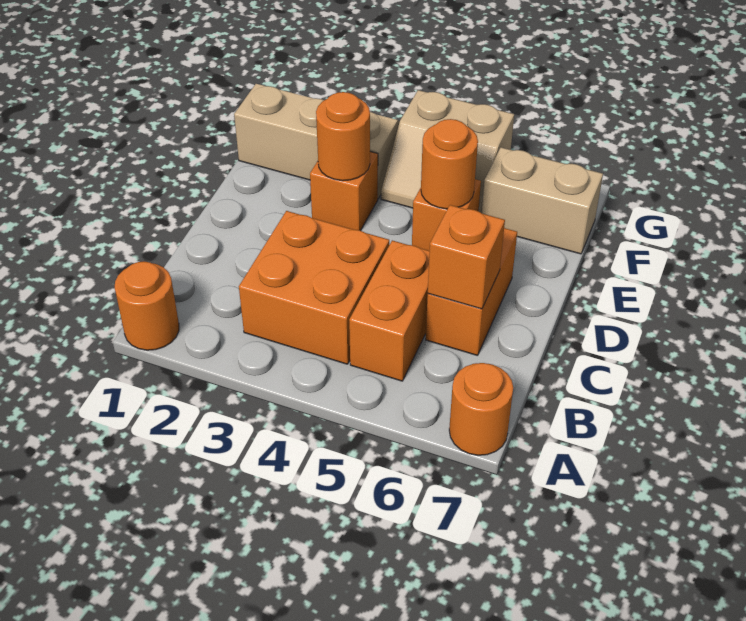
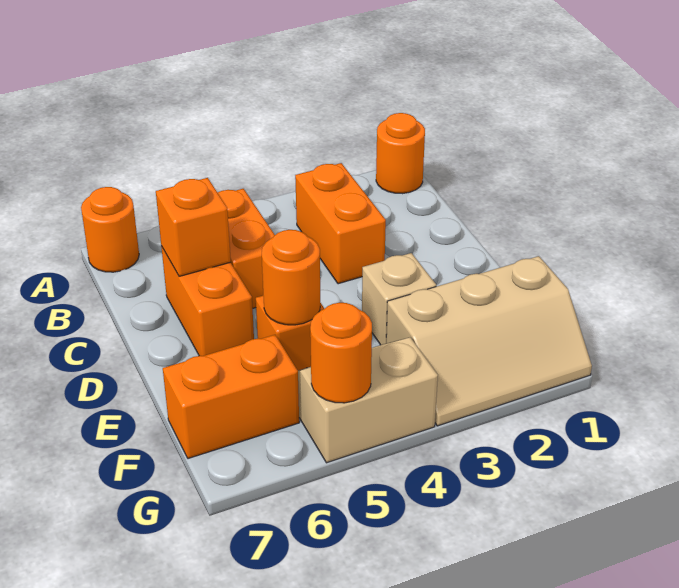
orange brick B3:C4 level 1 -> orange brick B3:C3 level 1
orange brick E3 level 1 -> tan brick E3 level 1
orange round brick E3 level 2 -> orange round brick G5 level 2
tan brick F6:F7 level 1 -> orange brick F6:F7 level 1

